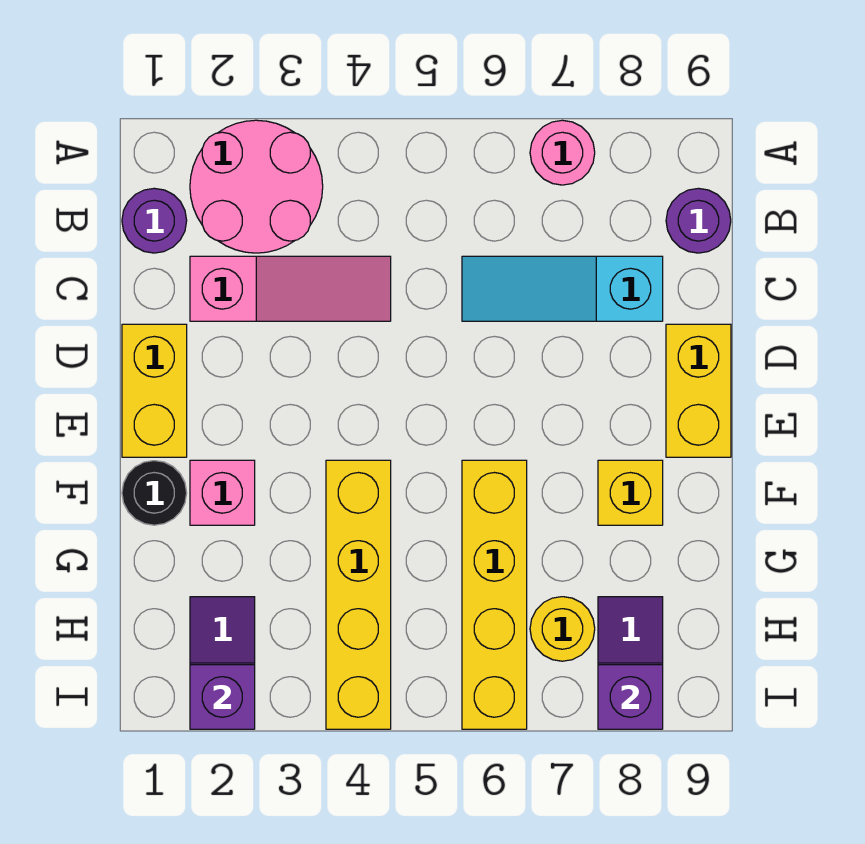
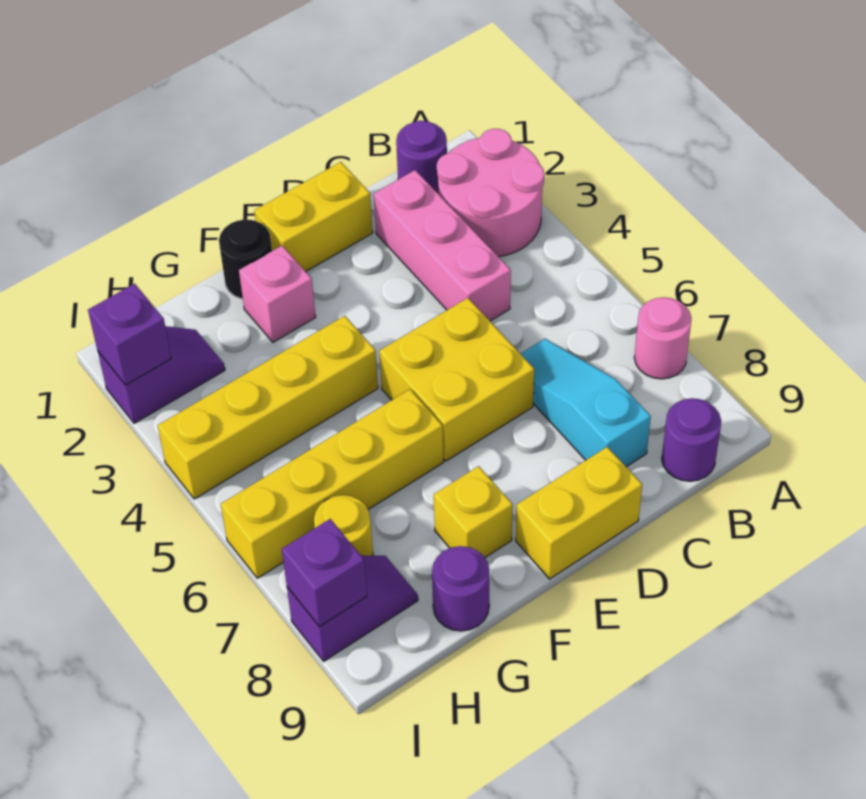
pink slope C2:C4 level 1 top 2 -> pink brick C2:C4 level 1
none -> yellow brick D5:E6 level 1
none -> purple round brick G9 level 1

